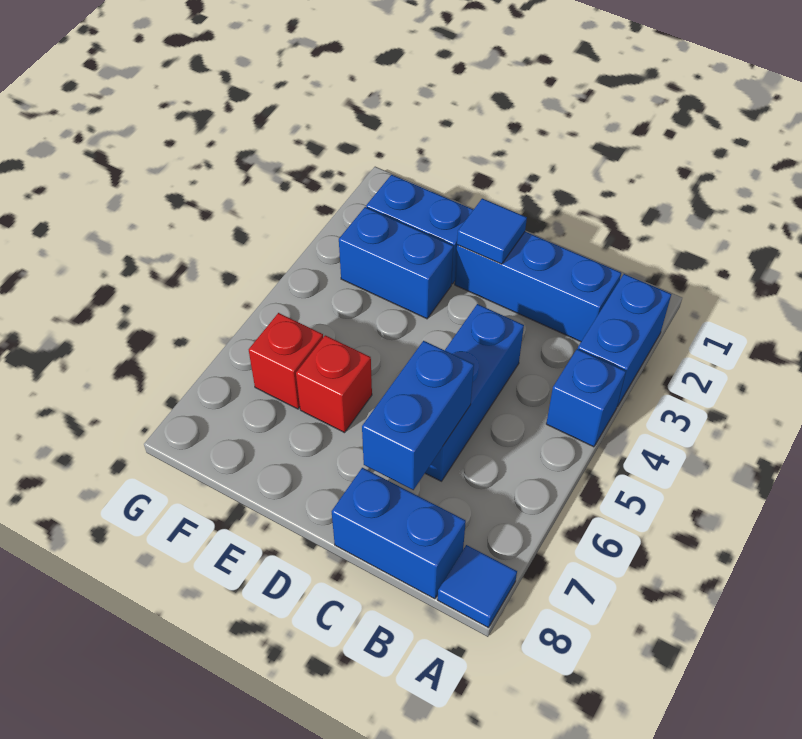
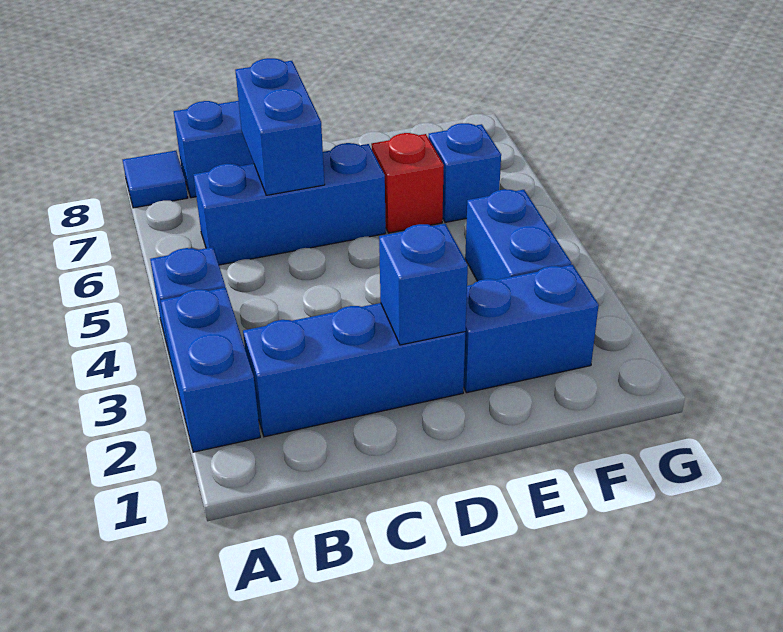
blue brick C4:C6 level 1 -> blue brick B6:D6 level 1
blue tile D2 level 2 -> blue brick D2 level 2
blue brick E3:F3 level 1 -> blue brick F3:F4 level 1
red brick F6 level 1 -> blue brick F6 level 1

